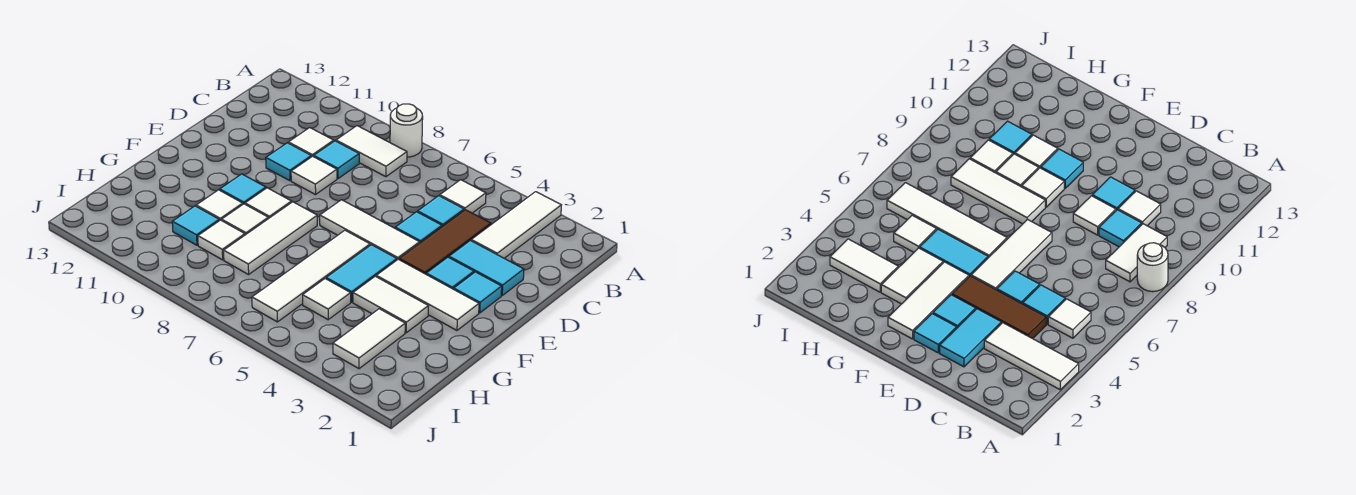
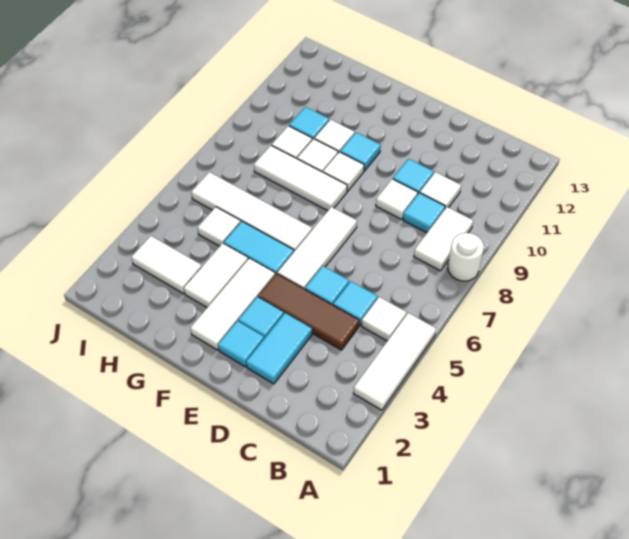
white tile A3:C3 level 1 -> white tile A3:A5 level 1

